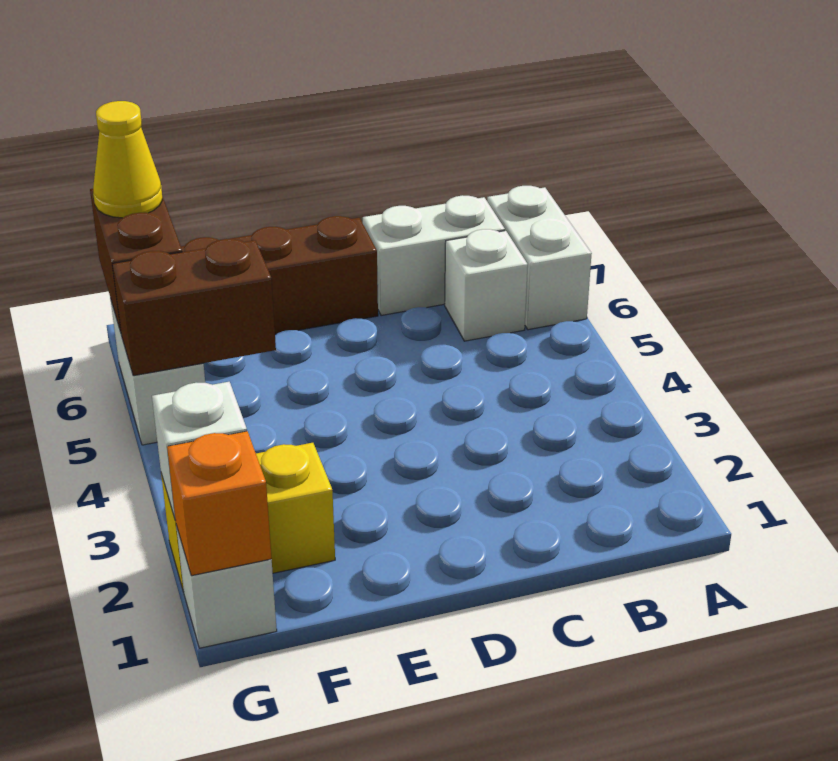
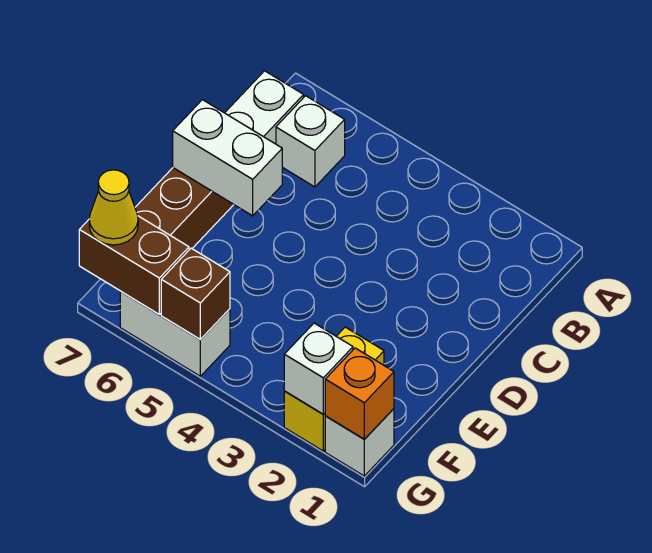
white brick A6:A7 level 1 -> white brick D6:D7 level 2
brown brick F5:G5 level 2 -> brown brick G5 level 2

